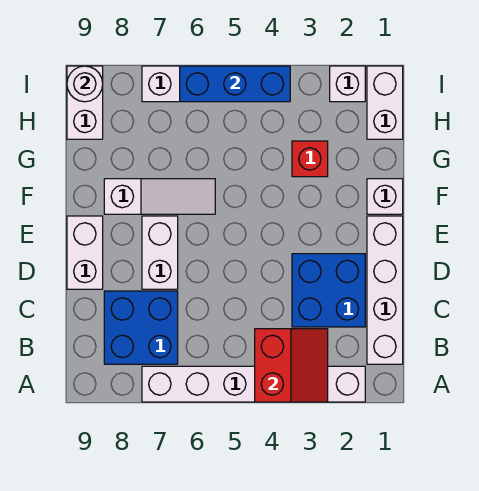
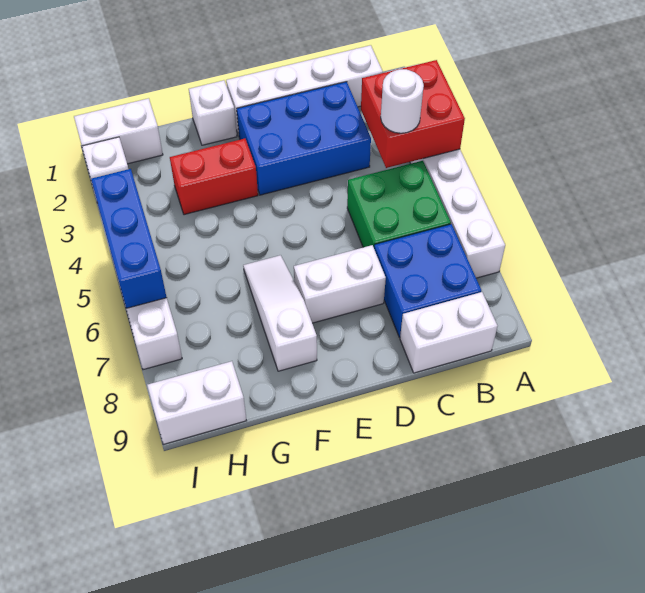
red slope A3:B4 level 2 top 4 -> red brick A3:B4 level 2
none -> green brick B5:C6 level 1
blue brick C2:D3 level 1 -> blue brick C2:E3 level 1
white brick D9:E9 level 1 -> white brick B9:C9 level 1
red brick G3 level 1 -> red brick F3:G3 level 1
white round brick I9 level 2 -> white round brick B4 level 3

